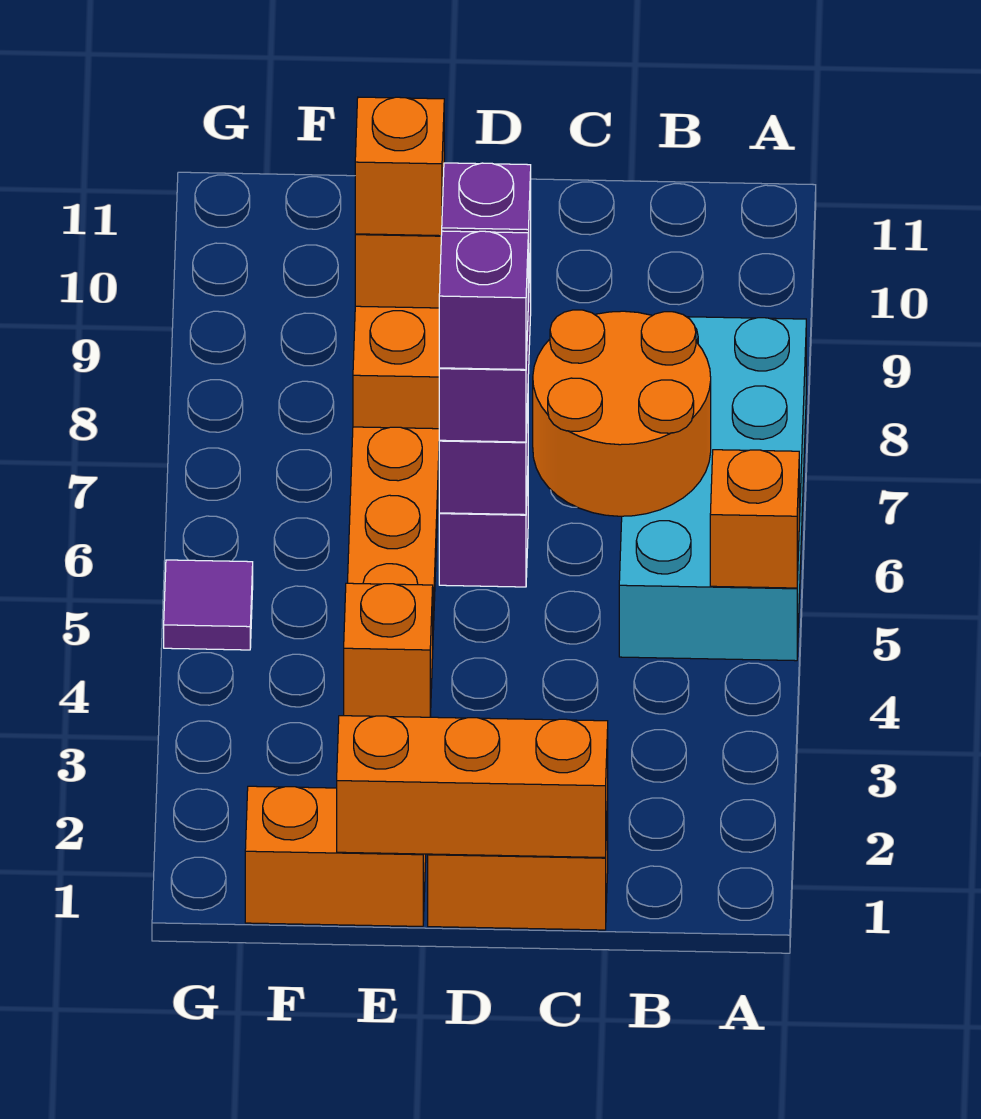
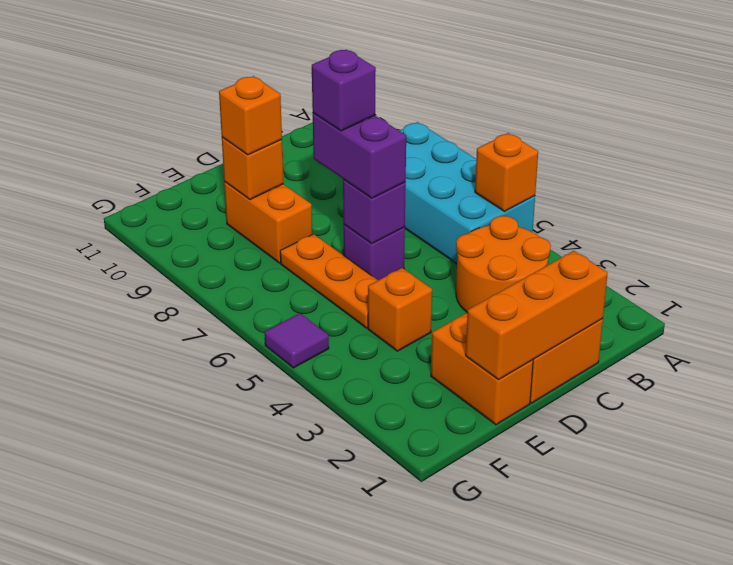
orange round brick B6:C7 level 2 -> orange round brick B3:C4 level 1
purple brick D6 level 4 -> none
orange brick E1:F1 level 1 -> orange brick E1:E2 level 1

